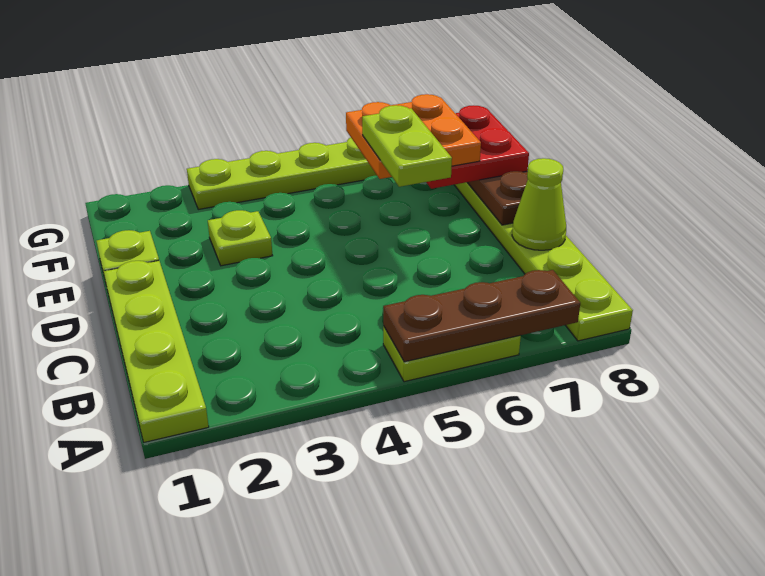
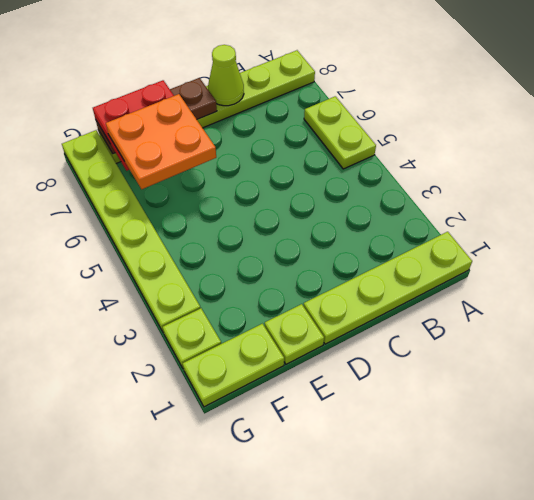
brown plate A5:A7 level 2 -> none
lime plate D6:E6 level 5 -> lime plate F1:G1 level 1
lime plate E3 level 1 -> lime plate G2 level 1

